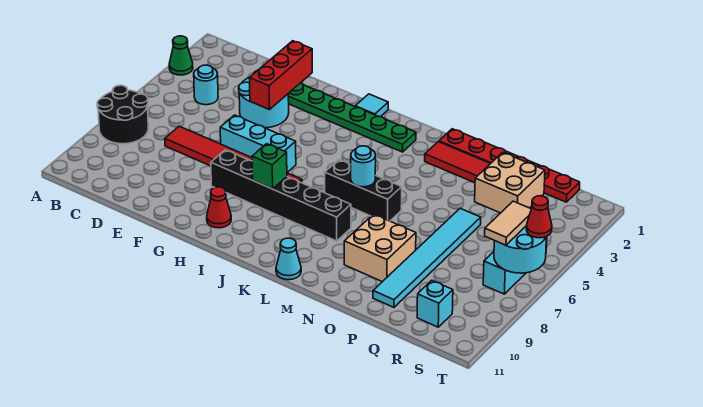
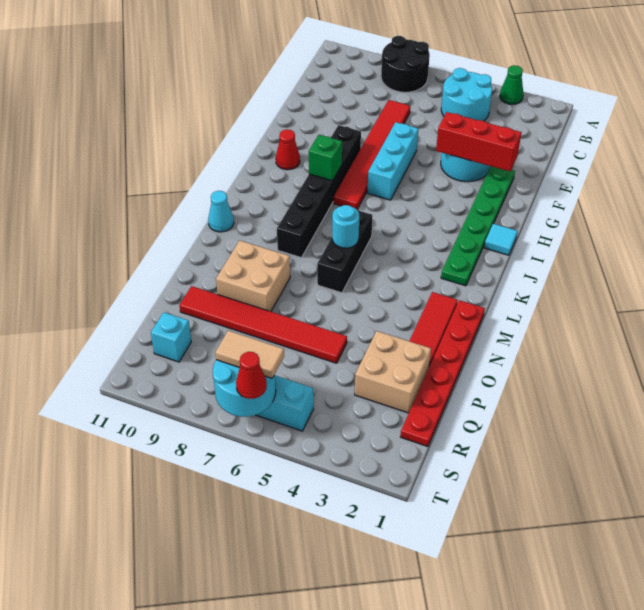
cyan round brick C4 level 1 -> cyan round brick B4:C5 level 1
cyan tile P5:P10 level 1 -> red tile P5:P10 level 1

